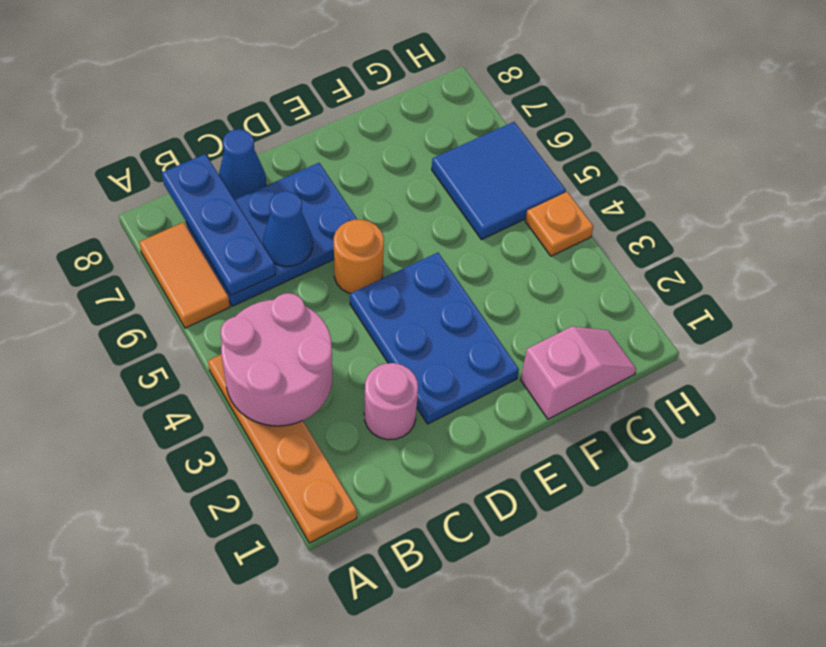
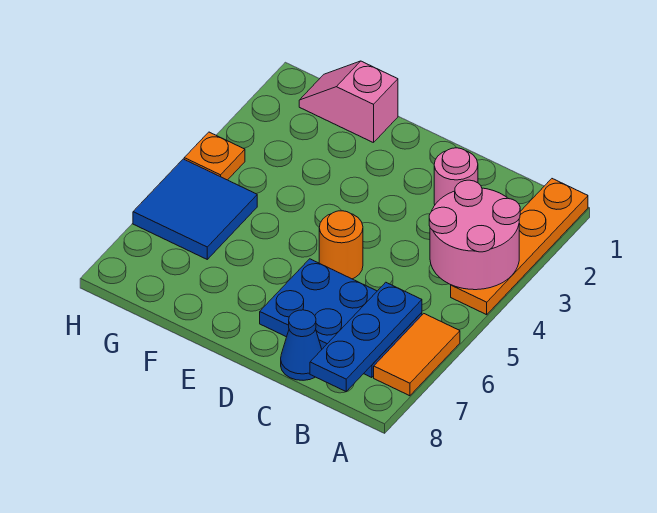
blue cone C6 level 2 -> none
blue plate D2:E4 level 1 -> none

